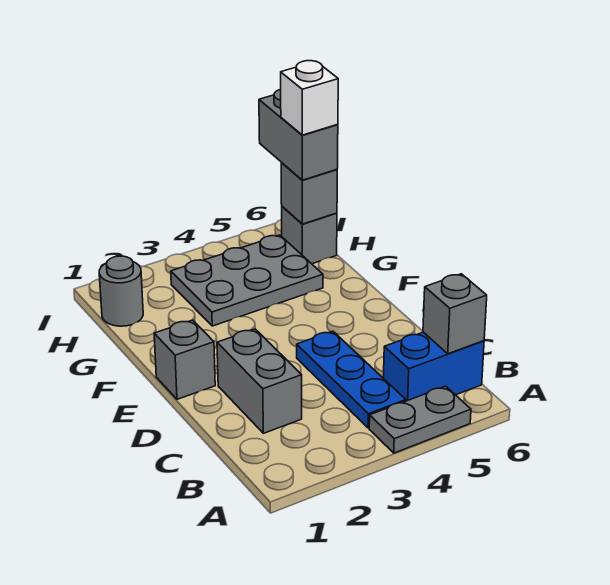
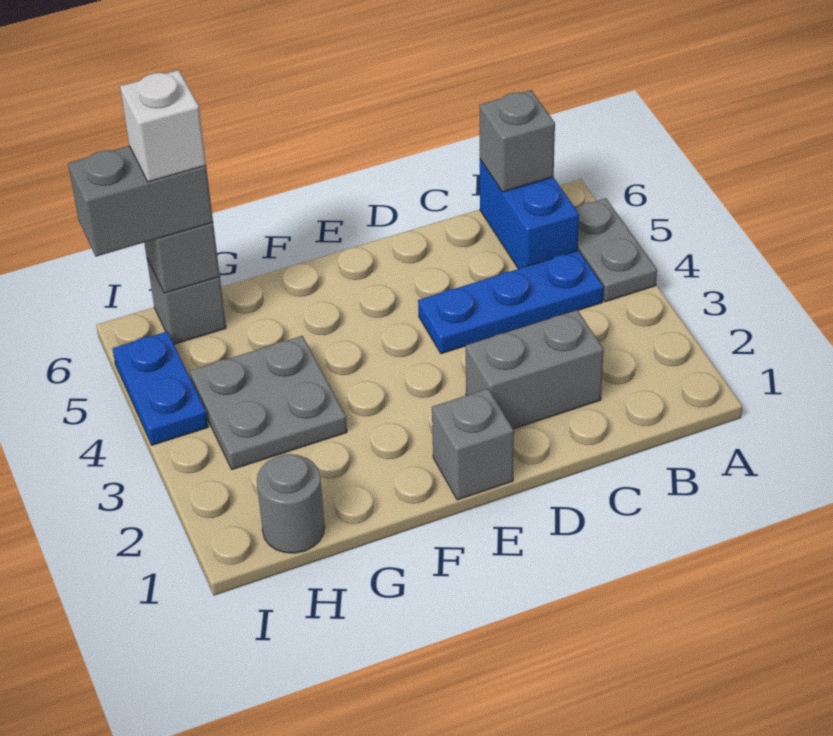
grey plate G3:H5 level 1 -> grey plate G3:H4 level 1
none -> blue plate I4:I5 level 1

